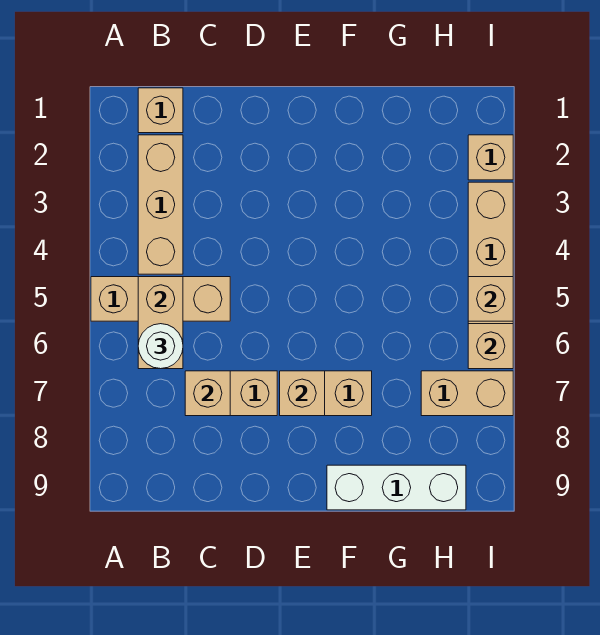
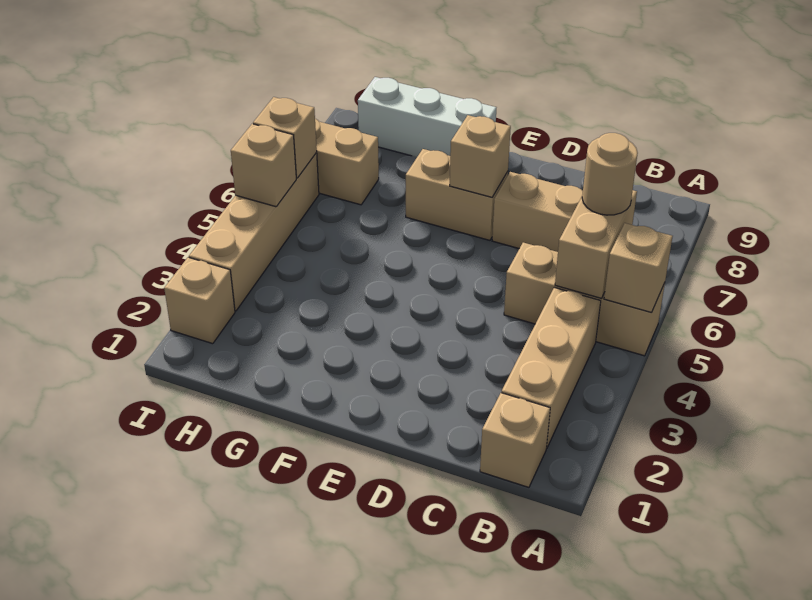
white round brick B6 level 3 -> tan round brick B6 level 3
tan brick C7 level 2 -> tan brick A5 level 2

